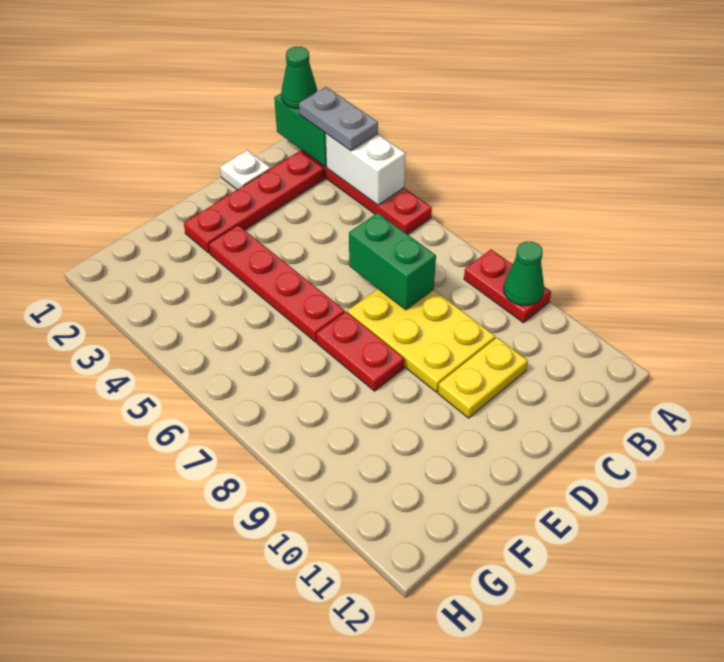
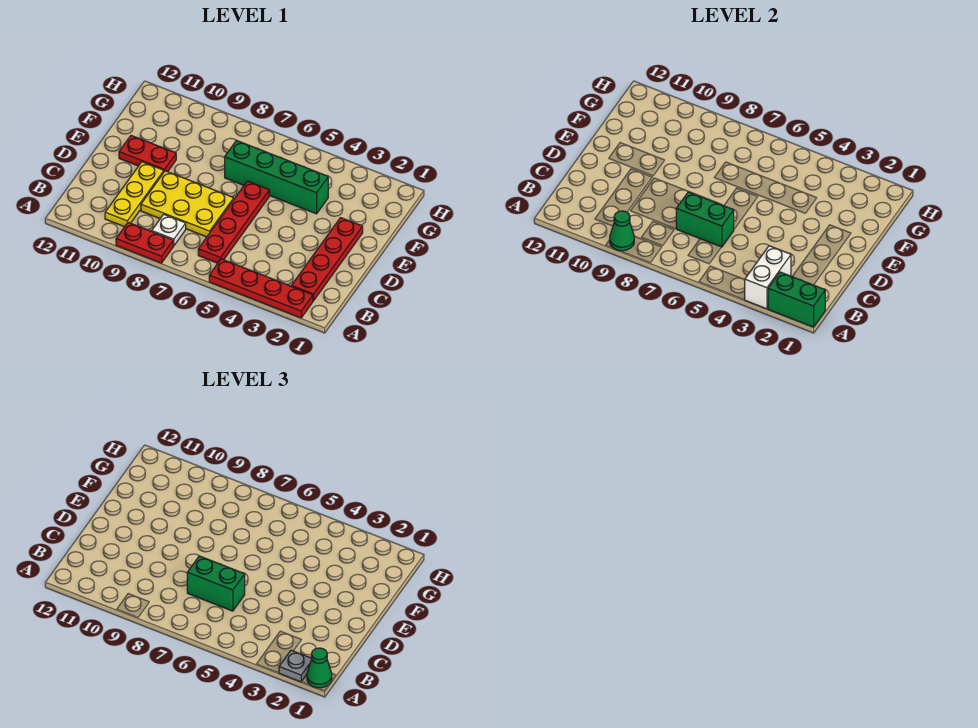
grey plate A2:A3 level 3 -> grey plate A2 level 3
white brick A3:A4 level 2 -> white brick A3:B3 level 2
white plate C1 level 1 -> white plate B8 level 1
none -> green brick C6:C7 level 3
yellow plate C10:D10 level 1 -> yellow plate B10:D10 level 1
red plate E3:E6 level 1 -> red plate B6:E6 level 1
red plate E7:E8 level 1 -> red plate E10:E11 level 1
none -> green brick F4:F7 level 1

